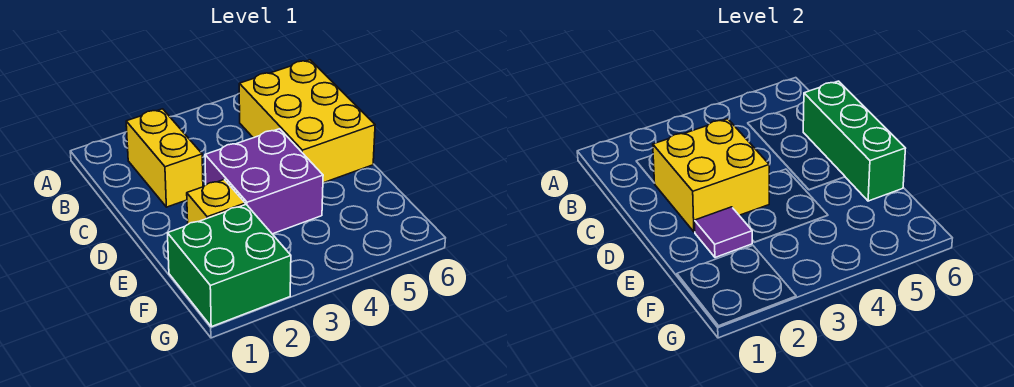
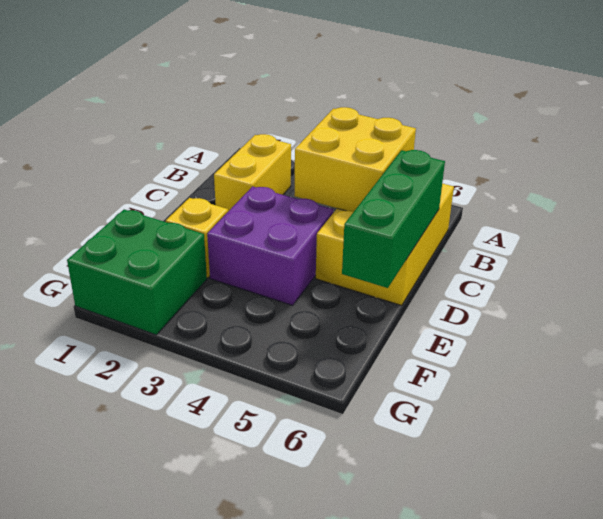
yellow brick C2:D3 level 2 -> yellow brick B4:C5 level 2
purple tile E2 level 2 -> none

